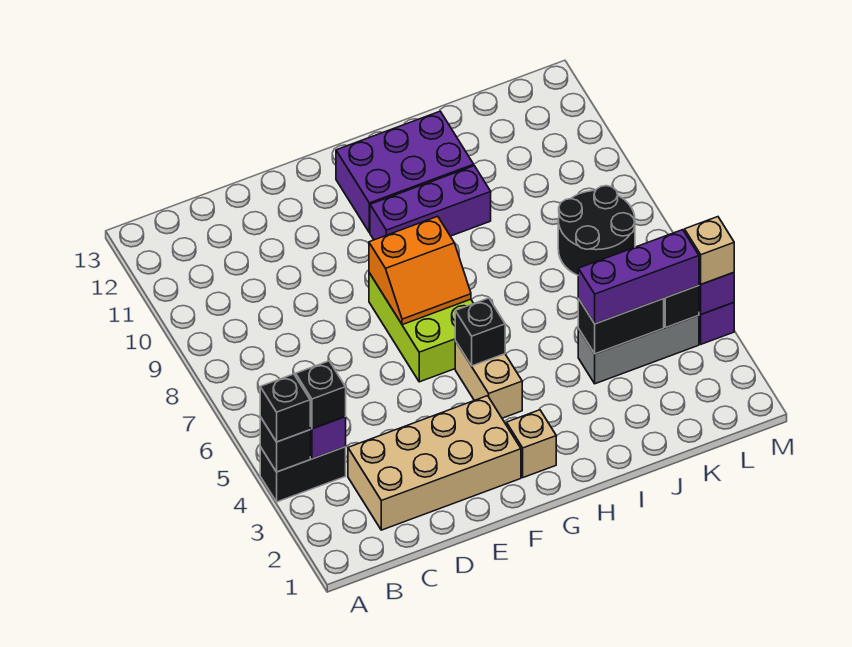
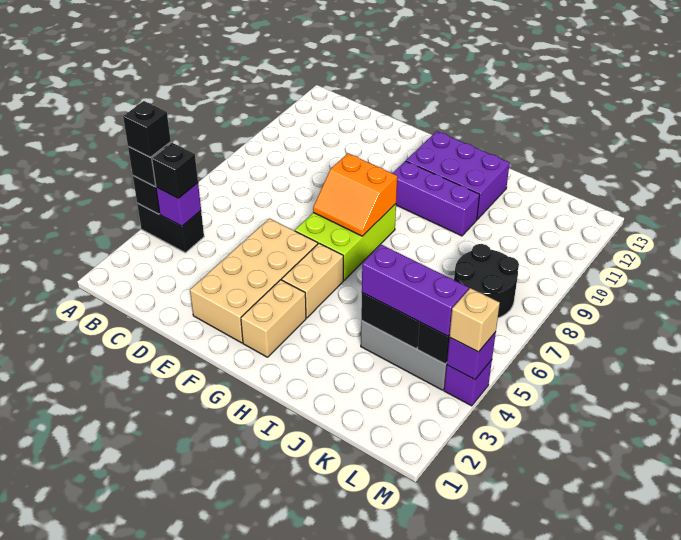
tan brick C2:F3 level 1 -> tan brick E2:F5 level 1
tan brick G2 level 1 -> tan brick G2:G3 level 1
black brick G5 level 2 -> black brick A4 level 4

